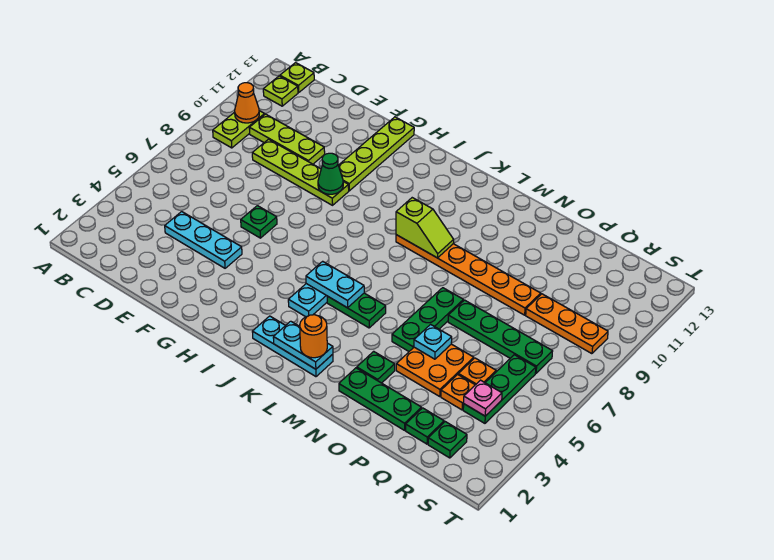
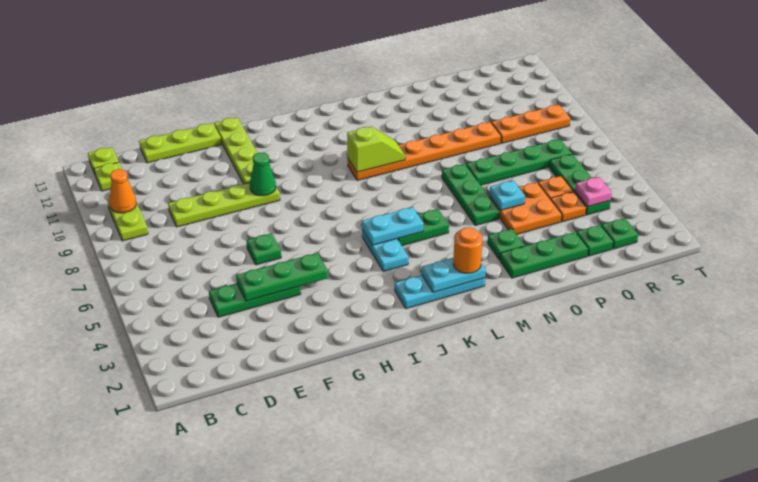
lime plate C10:E10 level 1 -> lime plate D13:F13 level 1
cyan plate D4:F4 level 1 -> green plate D4:F4 level 1
none -> green plate E4:G4 level 2

